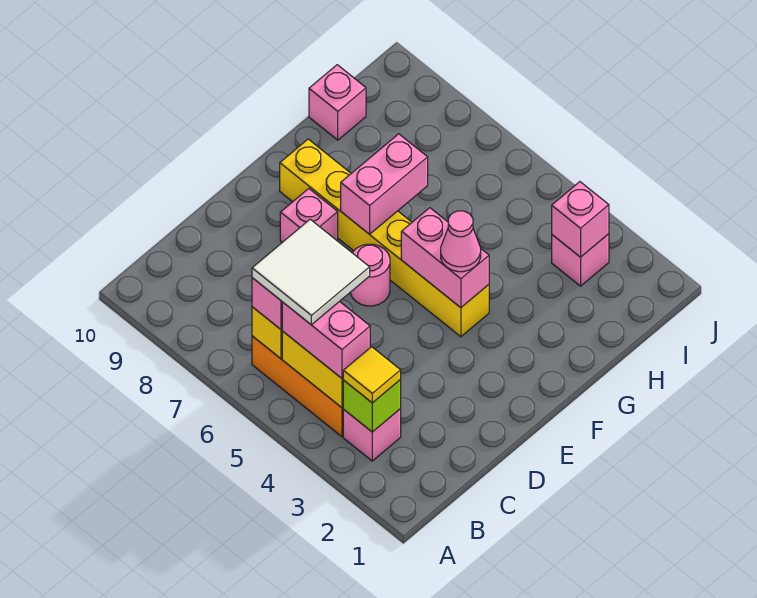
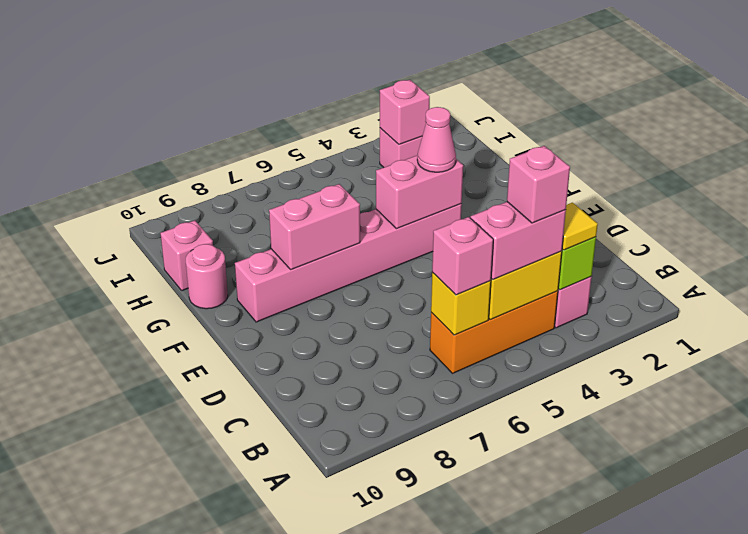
white tile B5:C6 level 4 -> none
pink round brick E6 level 1 -> pink round brick G10 level 1
pink brick E8 level 1 -> pink brick B4 level 4
yellow brick F4:F9 level 1 -> pink brick F4:F9 level 1
pink brick F7:G7 level 2 -> pink brick F7:F8 level 2

